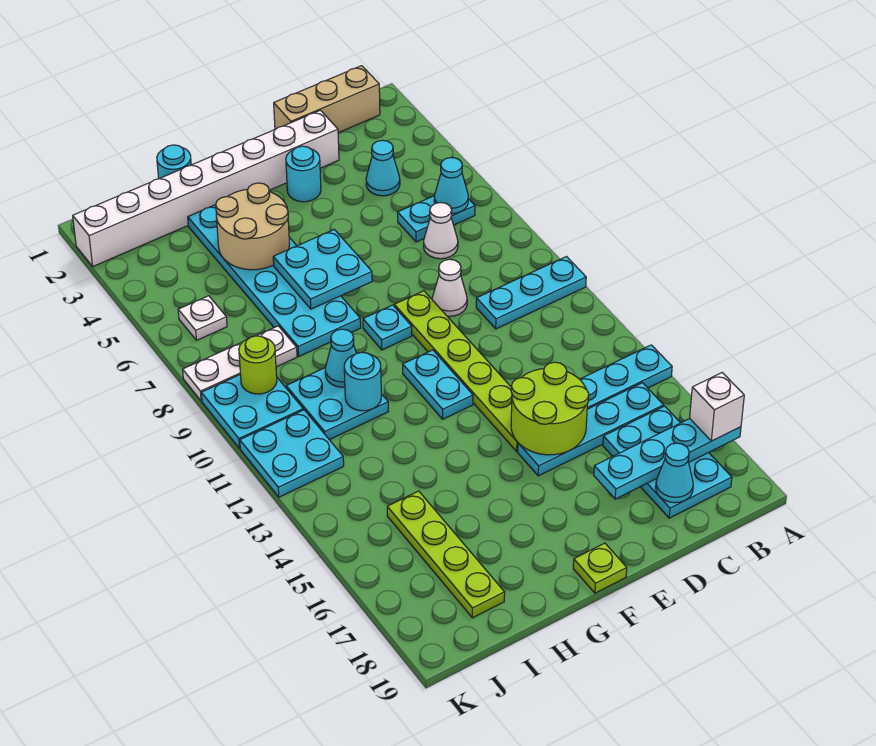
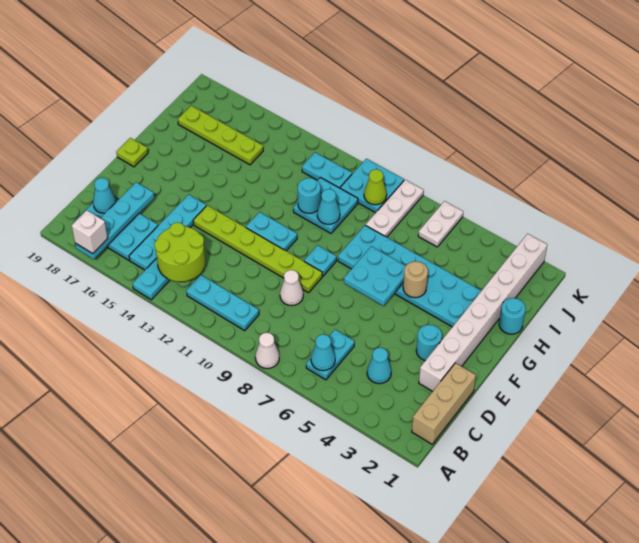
cyan plate A10:C10 level 1 -> cyan plate B10:B12 level 1
white cone C7 level 1 -> white cone A8 level 1
lime round brick D14:E15 level 2 -> lime round brick B13:C14 level 2
tan round brick G4:H5 level 2 -> tan round brick G5 level 2
white plate J6 level 1 -> white plate J6:K6 level 1
lime round brick J9 level 2 -> lime cone J9 level 2
cyan plate J11:K12 level 1 -> cyan plate J11:J12 level 1

